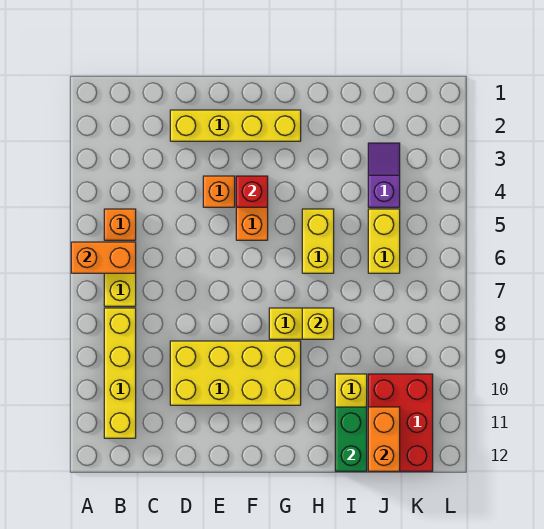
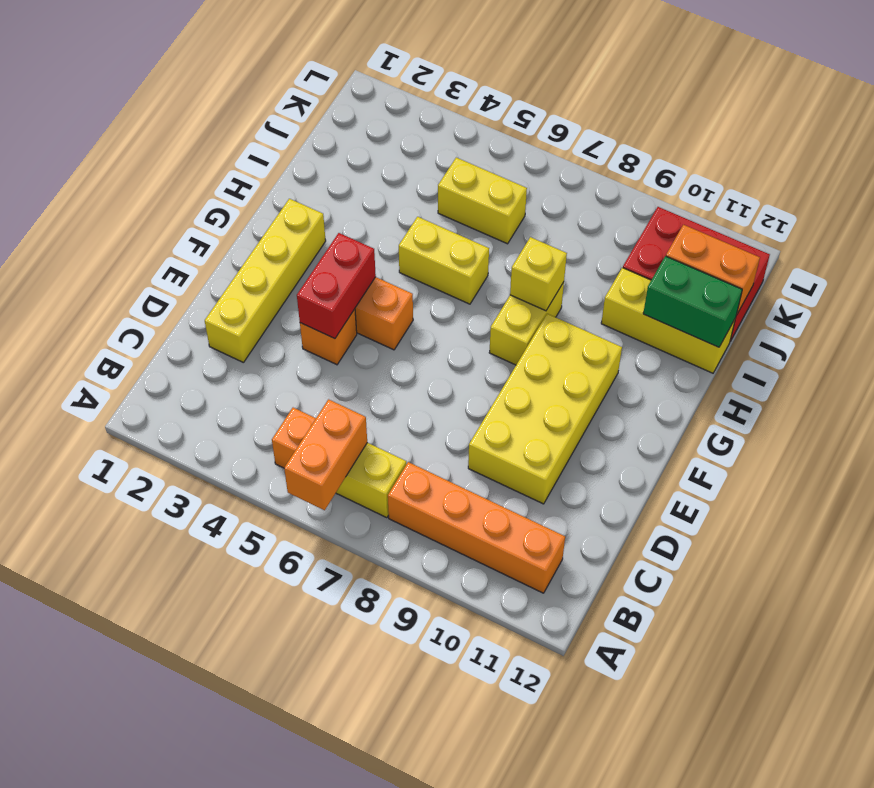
yellow brick B8:B11 level 1 -> orange brick B8:B11 level 1
red brick F4 level 2 -> red brick E4:F4 level 2
purple slope J3:J4 level 1 top 4 -> none

